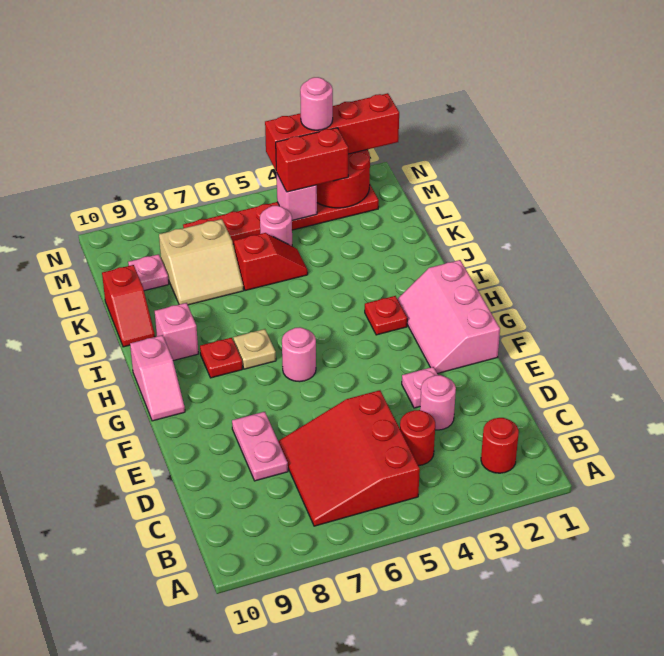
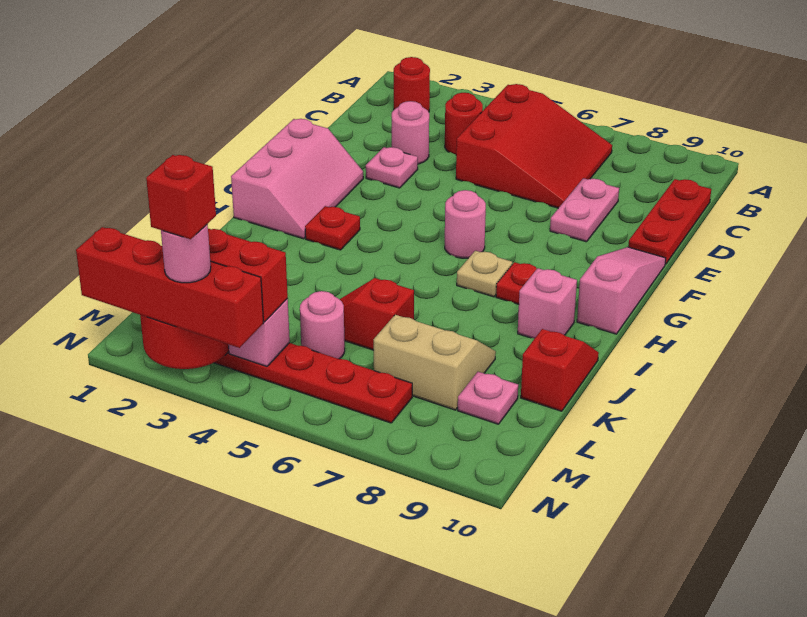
none -> red plate C10:E10 level 1
pink slope G10:H10 level 1 top H -> pink slope F10:H10 level 1 top H
none -> red brick N3 level 5

